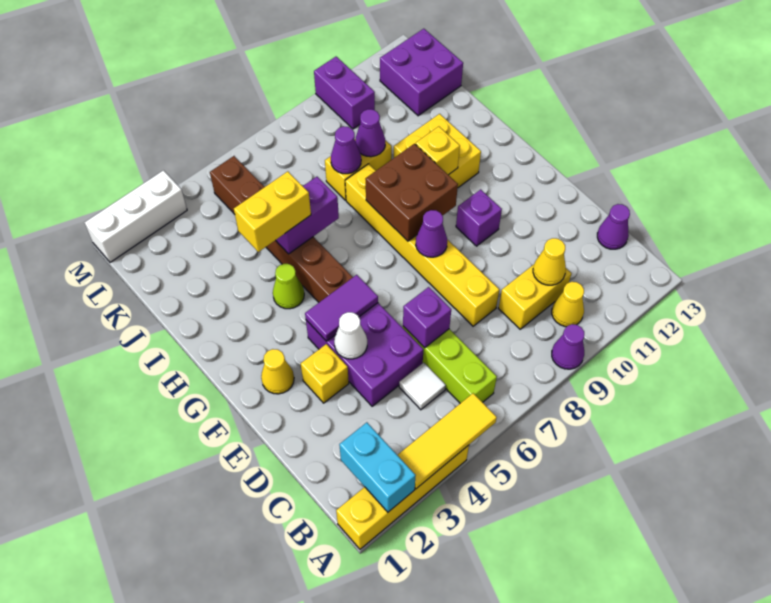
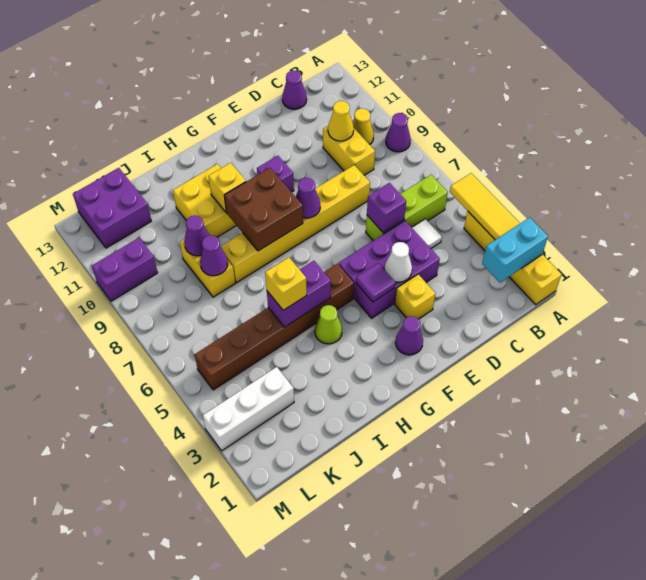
yellow cone F2 level 1 -> purple cone F2 level 1
purple tile F4:F5 level 2 -> purple tile F4 level 2
yellow brick I4:I5 level 3 -> yellow brick I5 level 3
purple brick I5:I6 level 2 -> purple brick H5:I5 level 2
white brick M1:M3 level 1 -> white brick K3:M3 level 1

